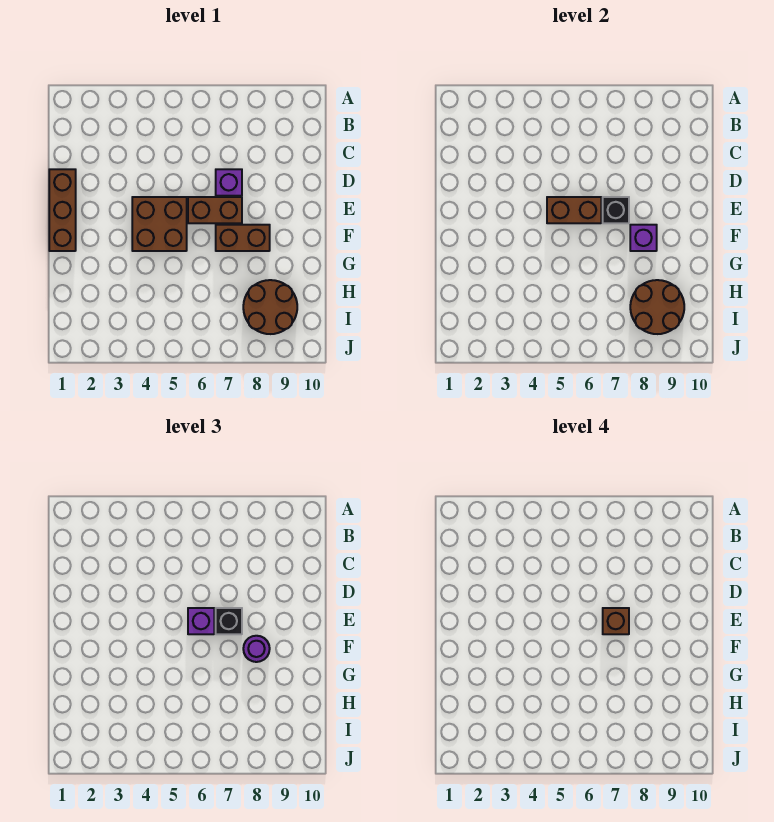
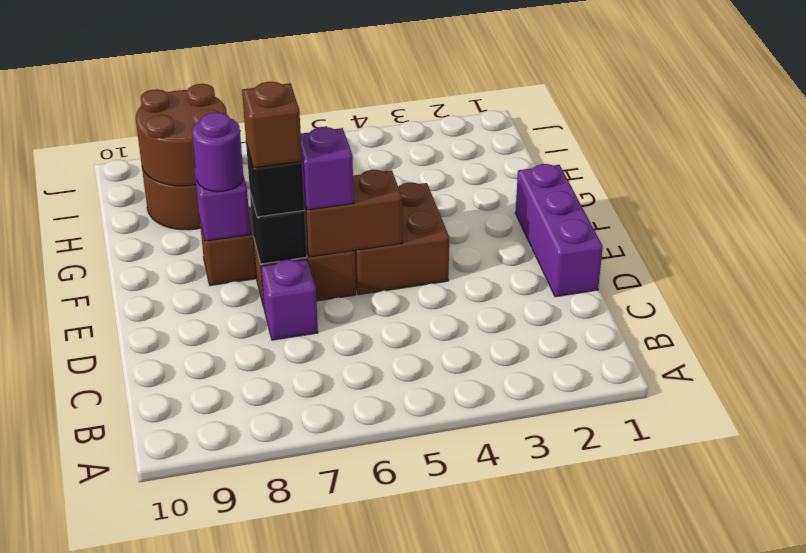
brown brick D1:F1 level 1 -> purple brick D1:F1 level 1

